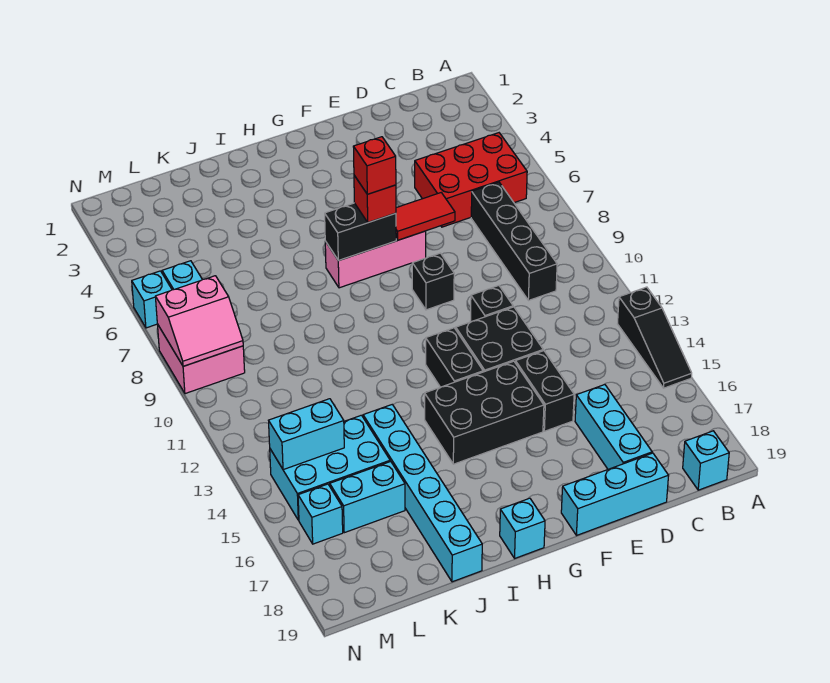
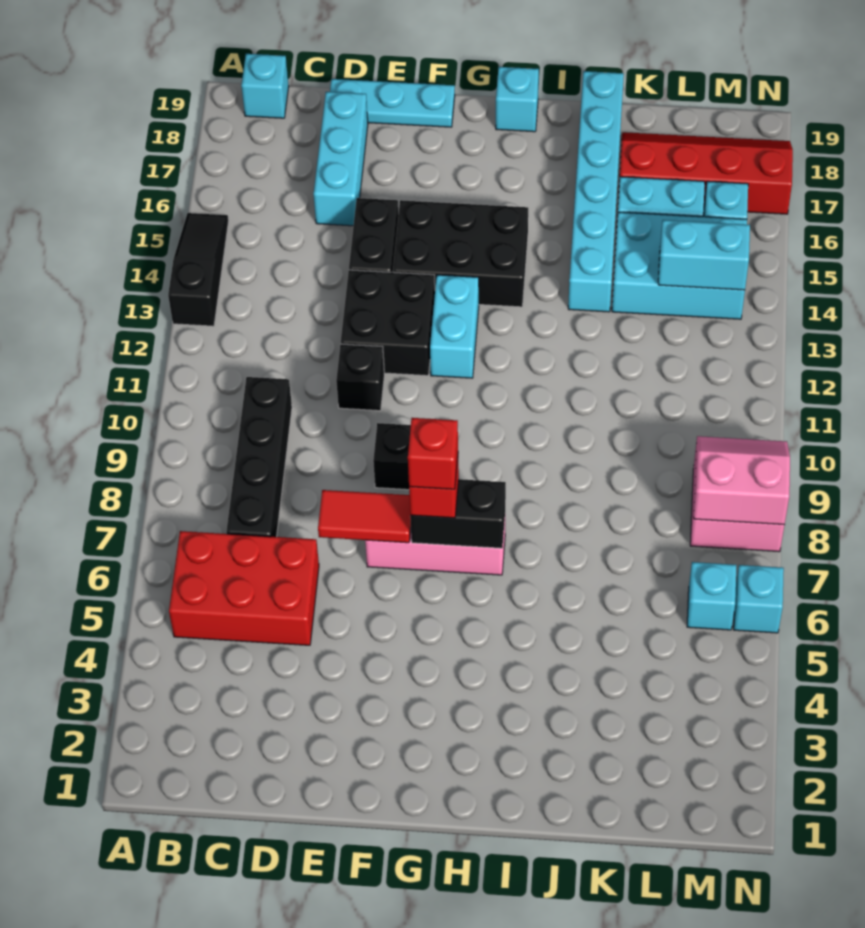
cyan brick D19:F19 level 1 -> cyan plate D19:F19 level 1
black brick G12:G13 level 1 -> cyan brick G12:G13 level 1
none -> red slope K17:N18 level 1 top 17

